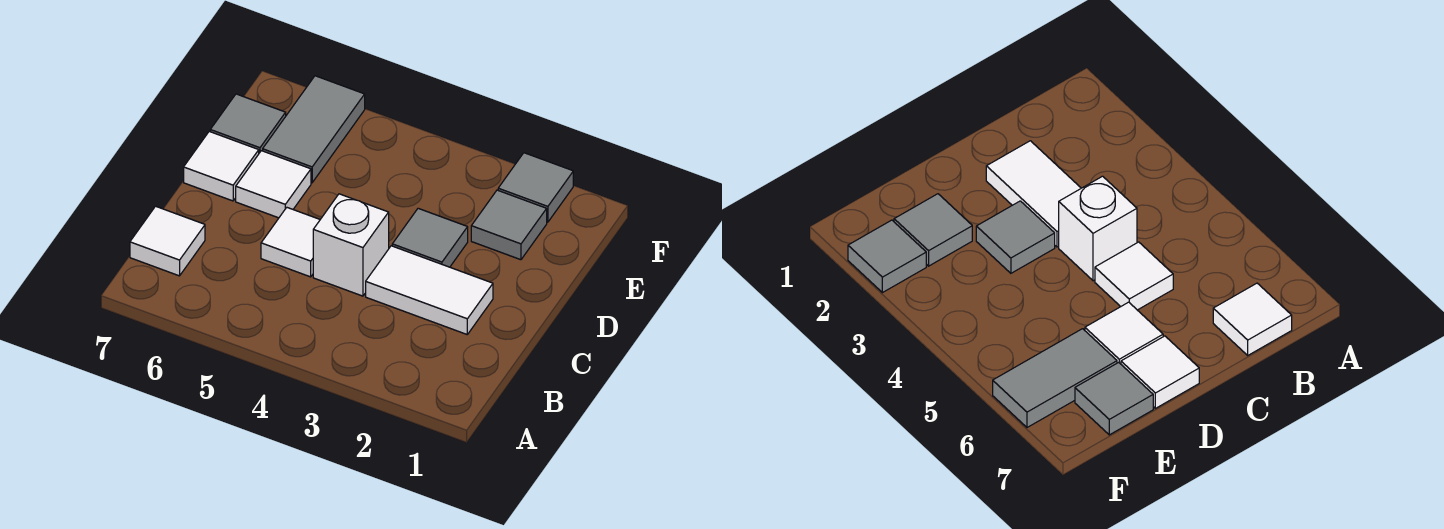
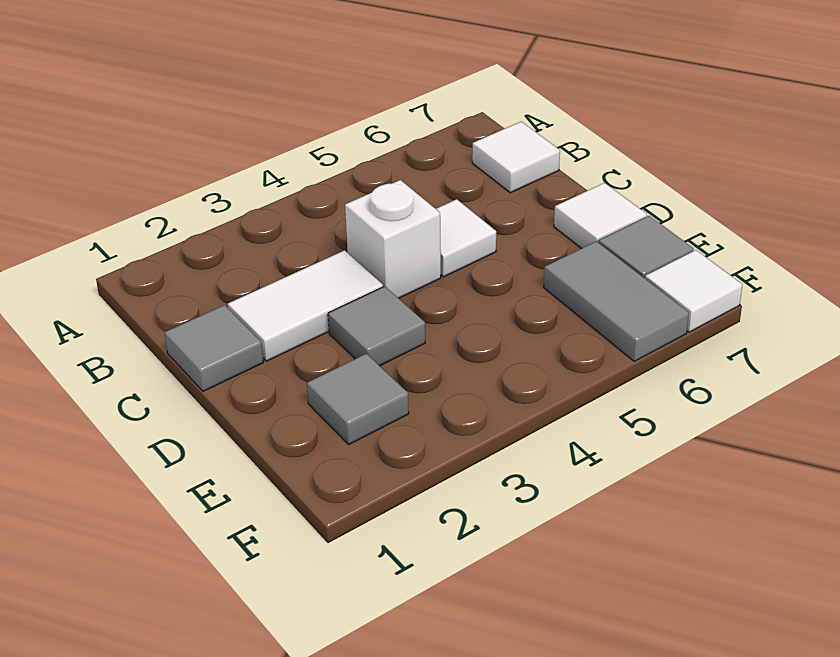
white tile D6 level 1 -> white tile F7 level 1
grey tile F2 level 1 -> grey tile C1 level 1

